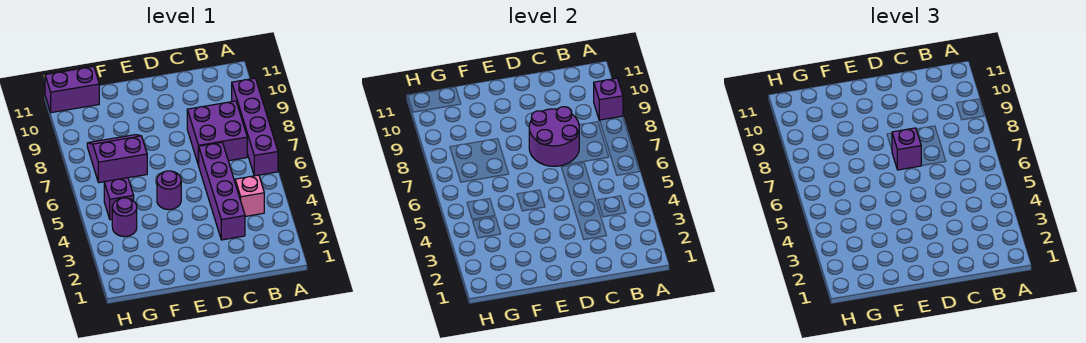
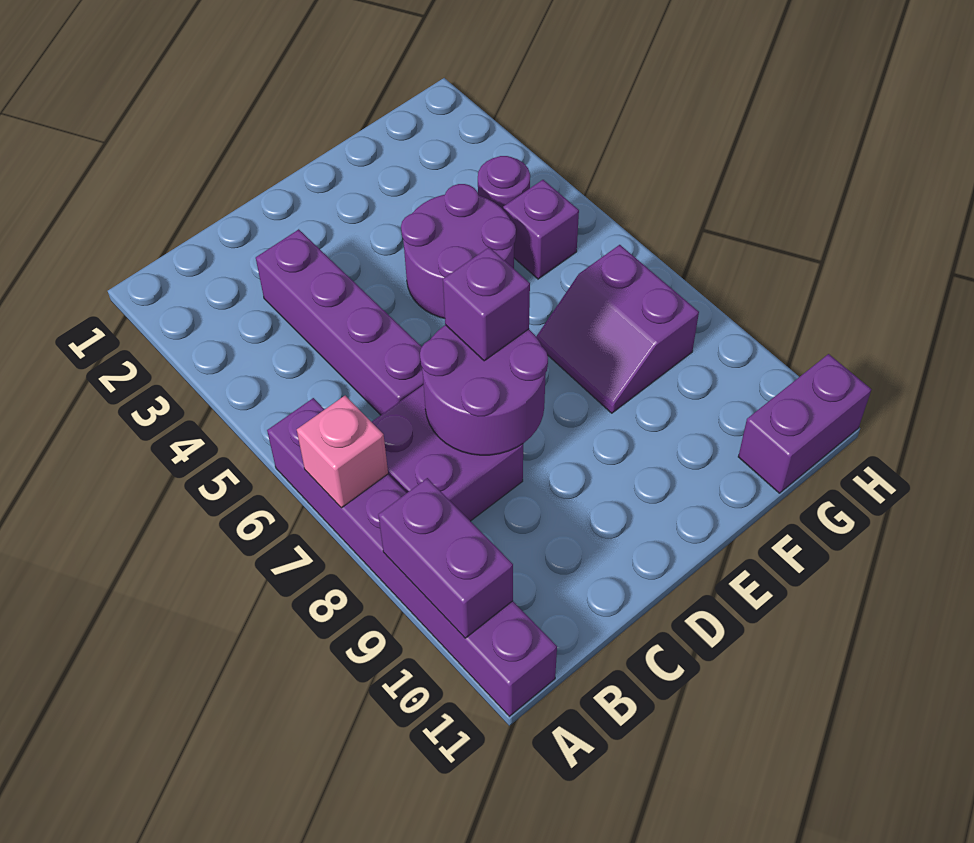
purple brick A6:A9 level 1 -> purple brick A6:A11 level 1
purple brick A9 level 2 -> purple brick A9:A10 level 2
pink brick B4 level 1 -> pink brick A7 level 2
purple round brick E5 level 1 -> purple round brick E4:F5 level 1
purple slope F7:G8 level 1 top 7 -> purple slope F7:G8 level 1 top G

